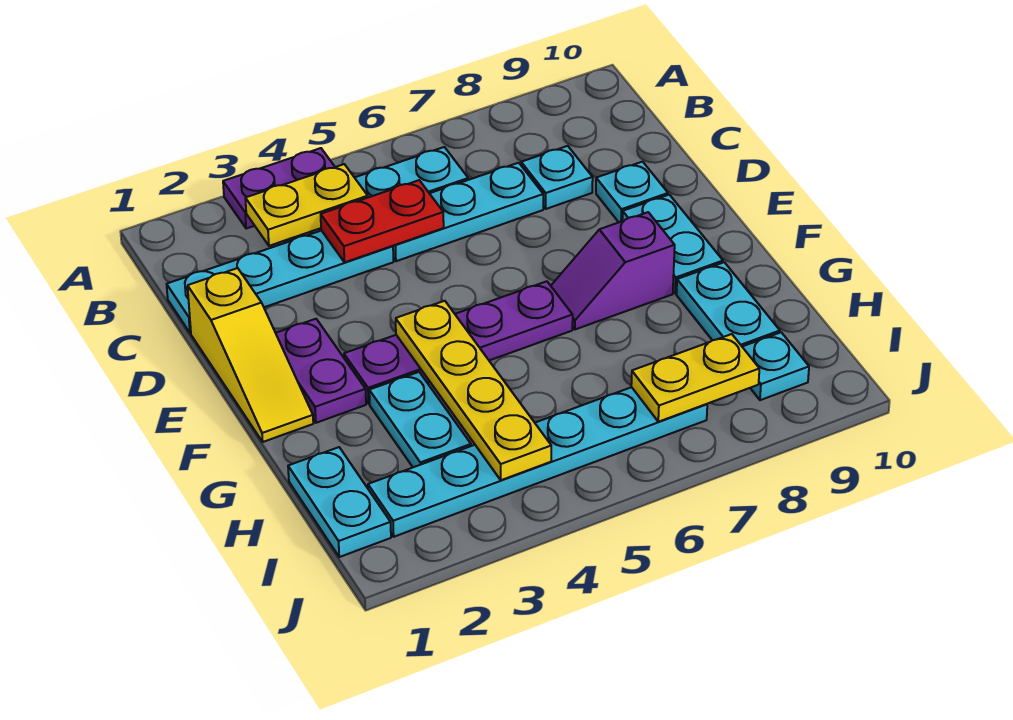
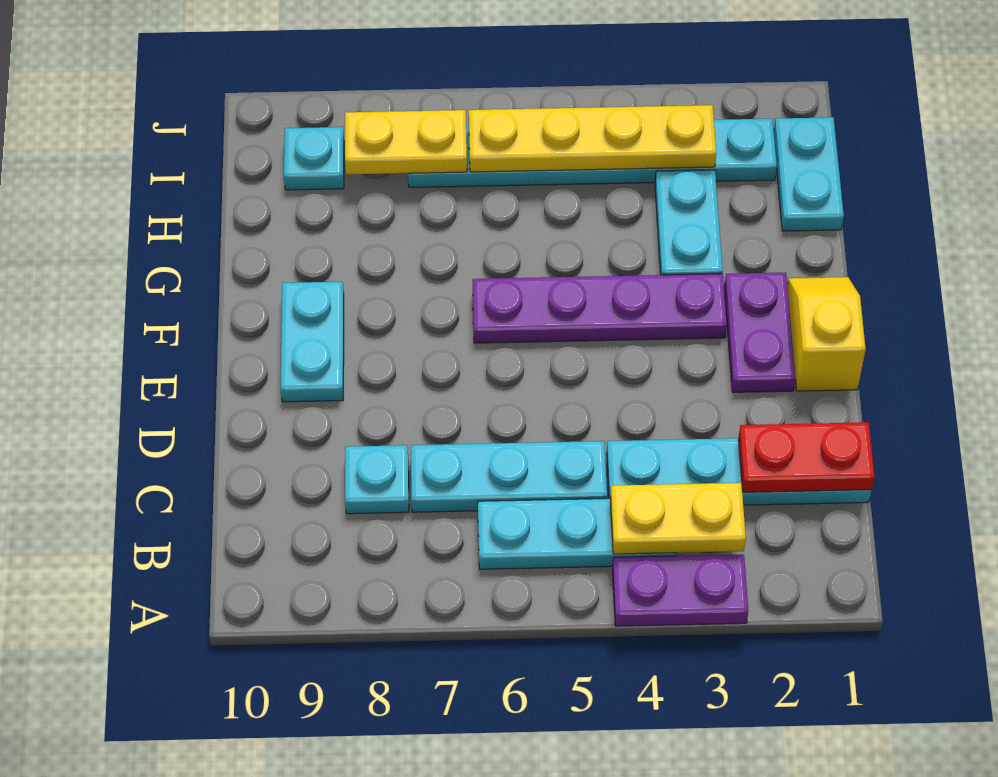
red plate C4:C5 level 2 -> red plate C1:C2 level 2
yellow slope D1:F1 level 1 top D -> yellow slope E1:F1 level 1 top E
cyan plate D9 level 1 -> none
yellow plate F4:I4 level 2 -> yellow plate I3:I6 level 2
purple slope F7:F8 level 1 top 8 -> none
cyan plate G9:H9 level 1 -> none

